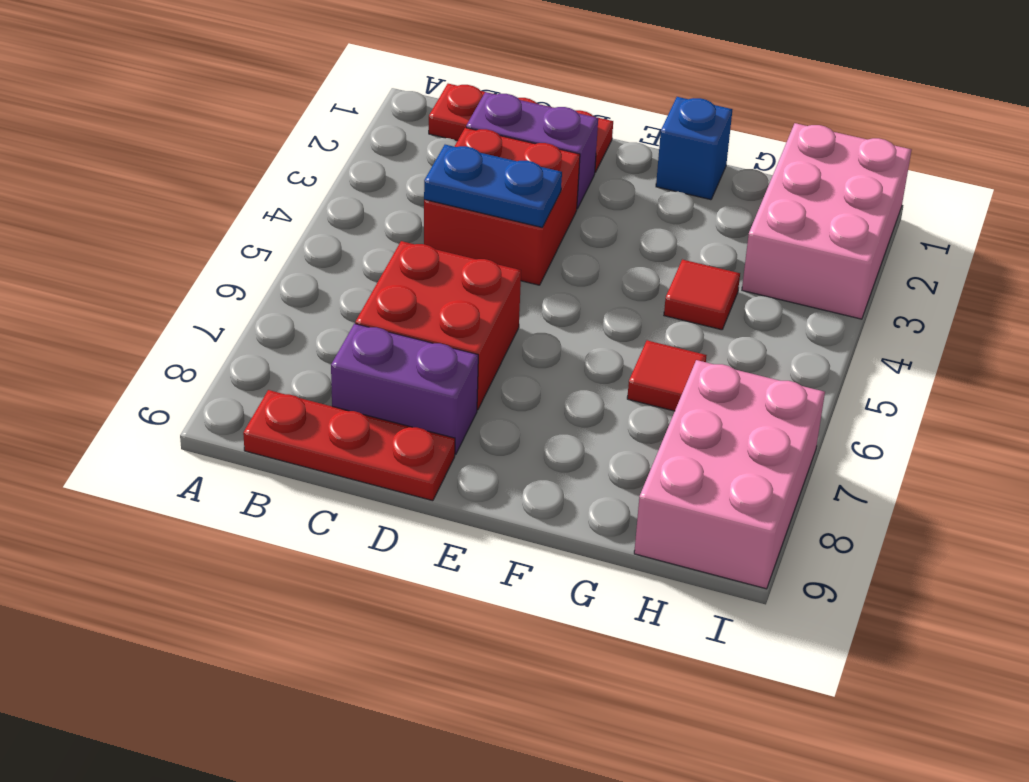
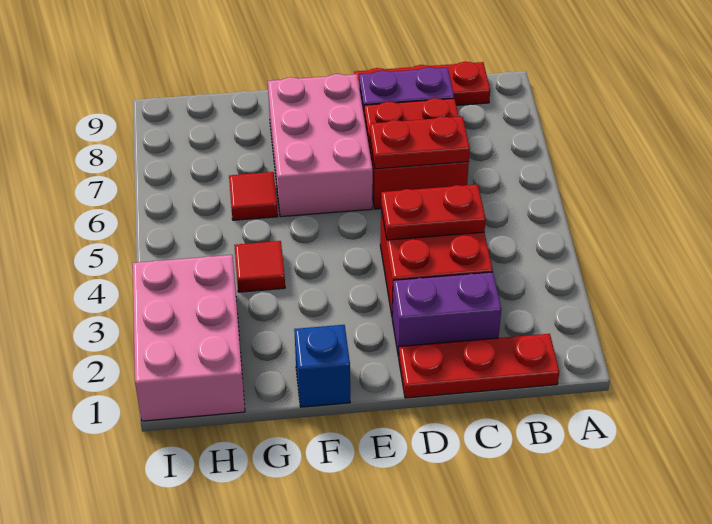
blue plate C4:D4 level 2 -> red plate C4:D4 level 2
none -> red plate C6:D6 level 2
pink brick H7:I9 level 1 -> pink brick E6:F8 level 1

